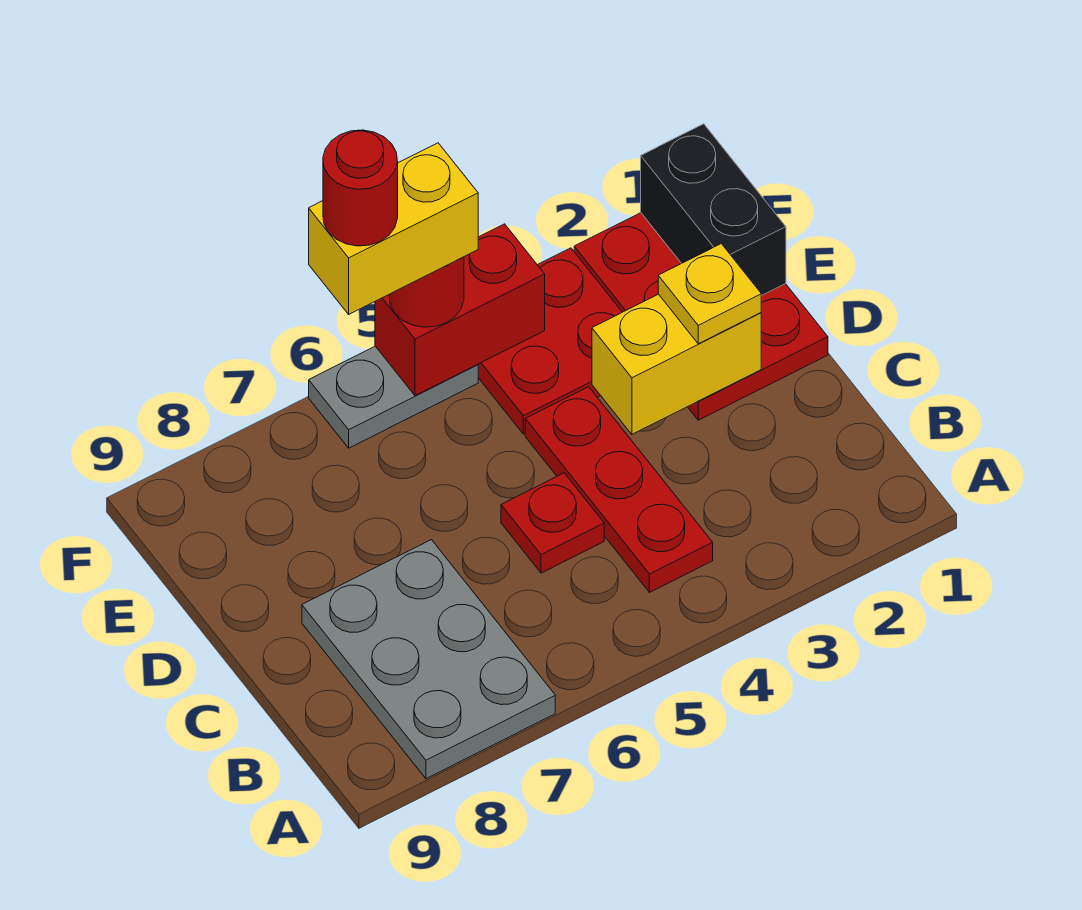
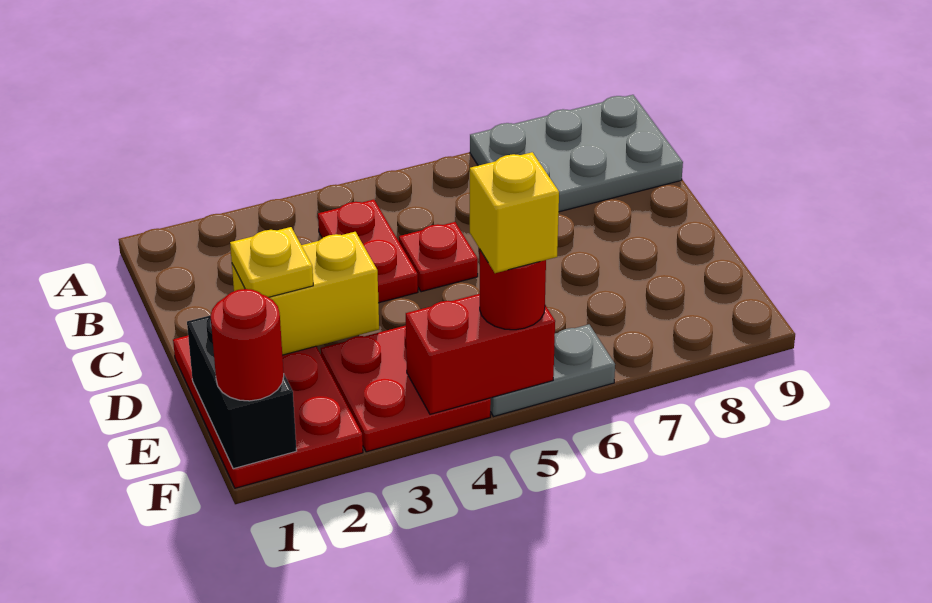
grey plate A7:C8 level 1 -> grey plate A7:B9 level 1
red plate B4:D4 level 1 -> red plate B4:C4 level 1
yellow brick F5:F6 level 4 -> yellow brick F5 level 4
red round brick F6 level 5 -> red round brick F1 level 3

